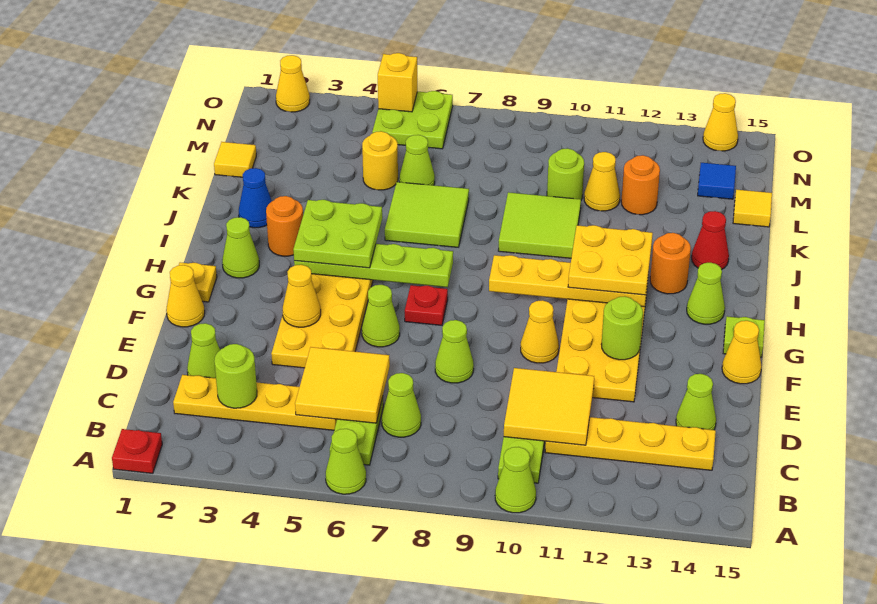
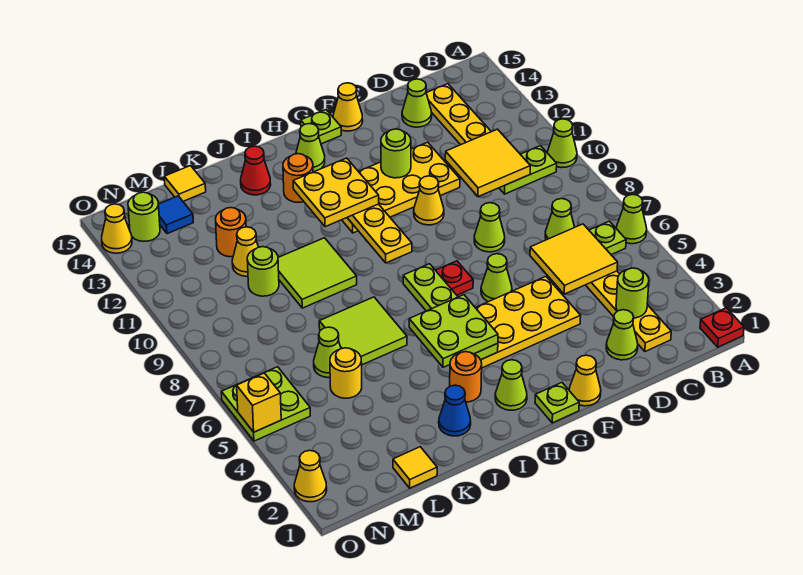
yellow cone F4 level 2 -> none
yellow plate G1 level 1 -> lime plate G1 level 1
none -> lime round brick N14 level 1

